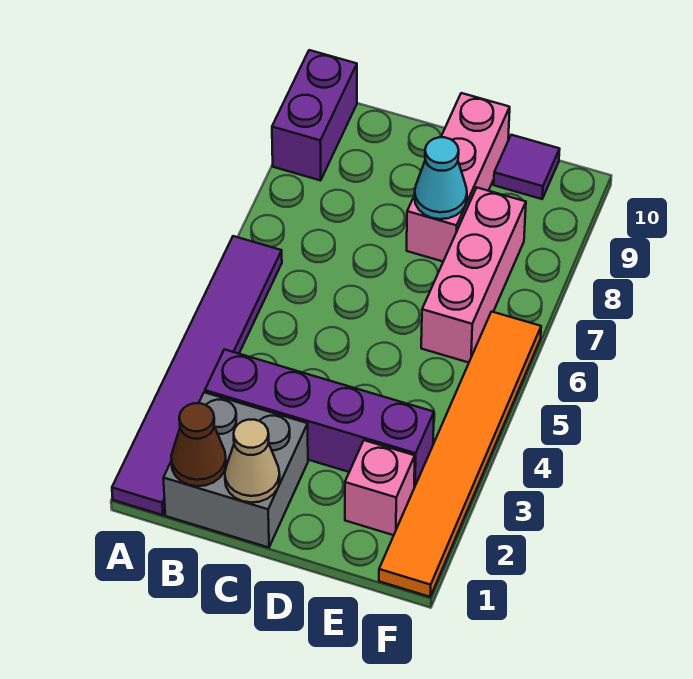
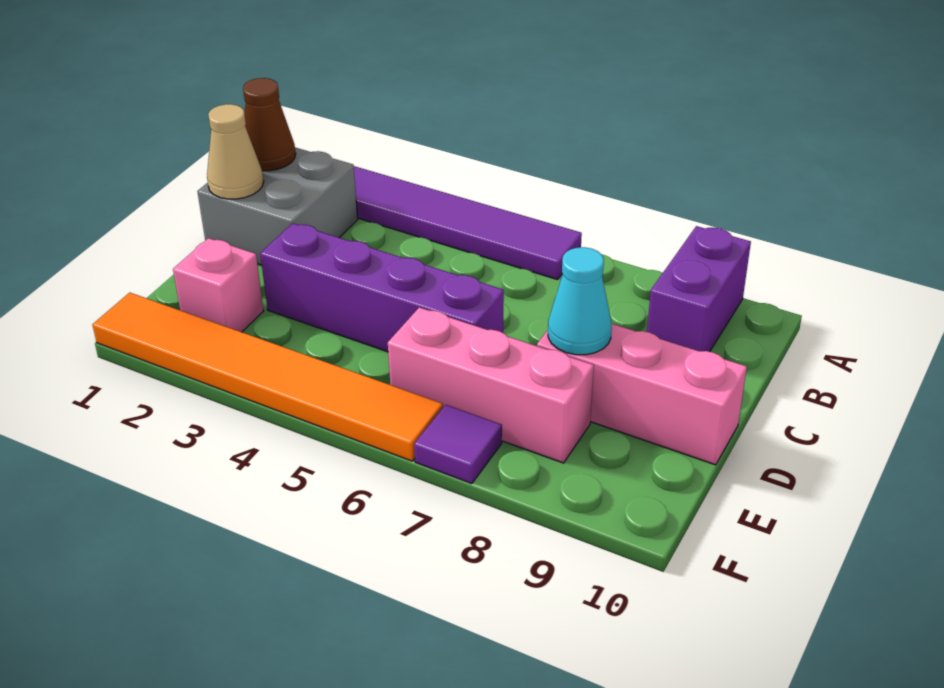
purple brick A9:A10 level 1 -> purple brick A9:B9 level 1
purple brick B3:E3 level 1 -> purple brick D3:D6 level 1
purple tile E10 level 1 -> purple tile F7 level 1

